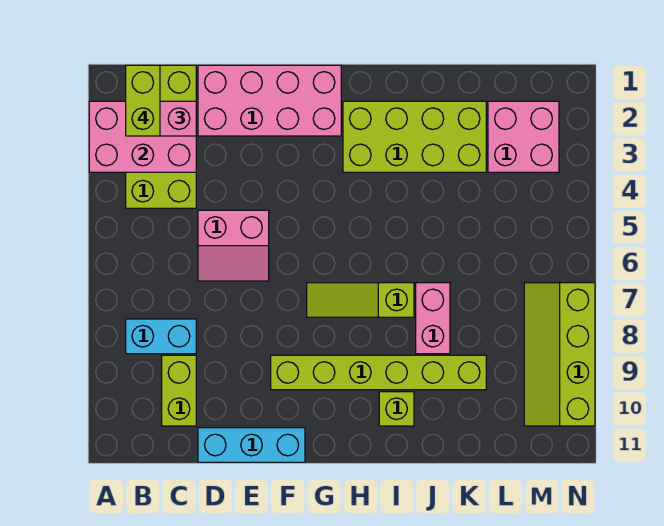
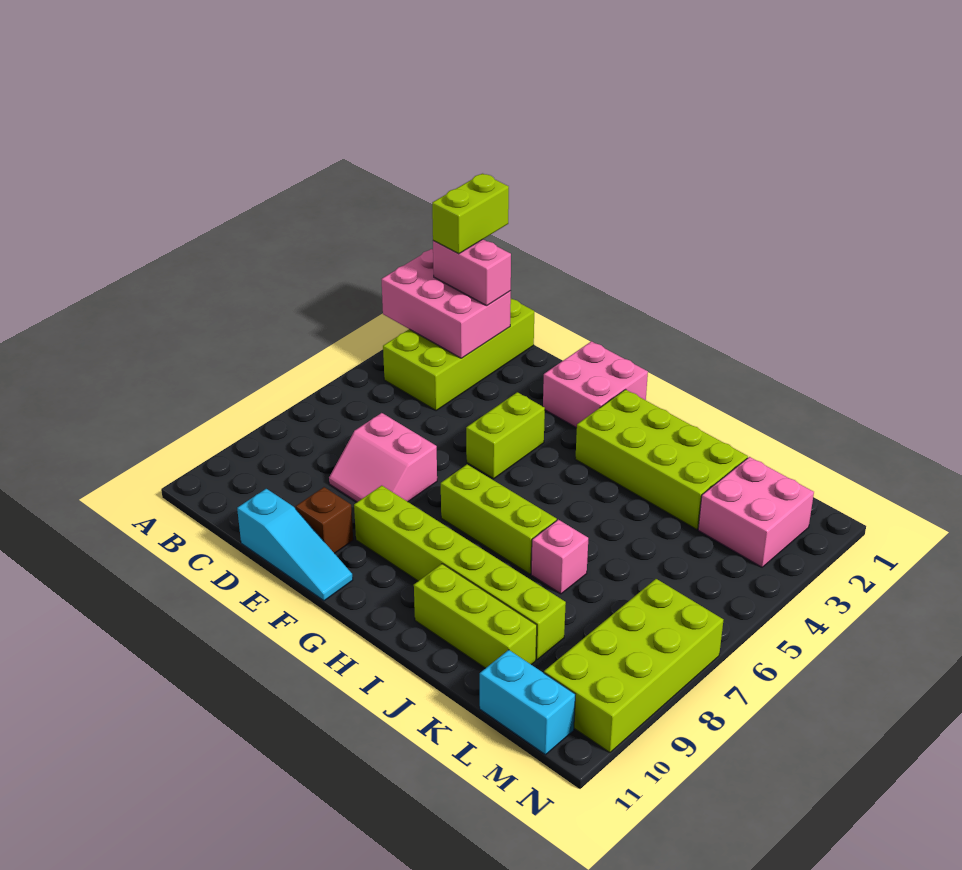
cyan brick B8:C8 level 1 -> cyan brick L11:M11 level 1
lime brick C9:C10 level 1 -> lime brick F4:F5 level 1
pink brick D1:G2 level 1 -> pink brick F1:G2 level 1
pink slope D5:E6 level 1 top 5 -> pink slope D7:E8 level 1 top 7
cyan brick D11:F11 level 1 -> cyan slope D11:F11 level 1 top D
none -> brown brick E10 level 1
lime slope G7:I7 level 1 top I -> lime brick G7:I7 level 1
lime brick I10 level 1 -> lime brick I10:K10 level 1
pink brick J7:J8 level 1 -> pink brick J7 level 1
lime slope M7:N10 level 1 top N -> lime brick M7:N10 level 1

